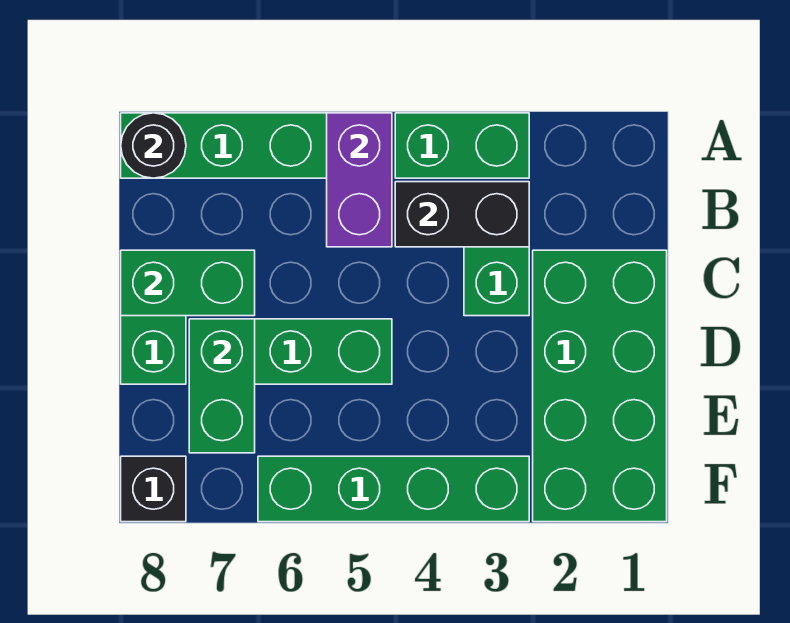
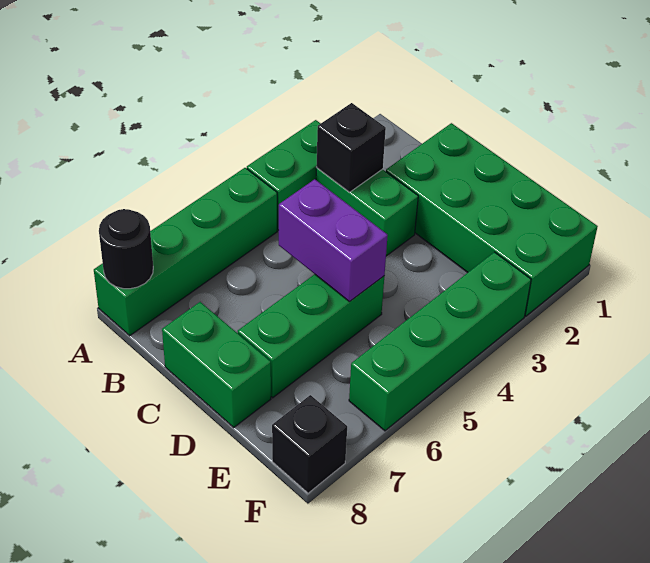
purple brick A5:B5 level 2 -> purple brick C5:D5 level 2
black brick B3:B4 level 2 -> black brick B3 level 2
green brick C7:C8 level 2 -> none
green brick D7:E7 level 2 -> none

